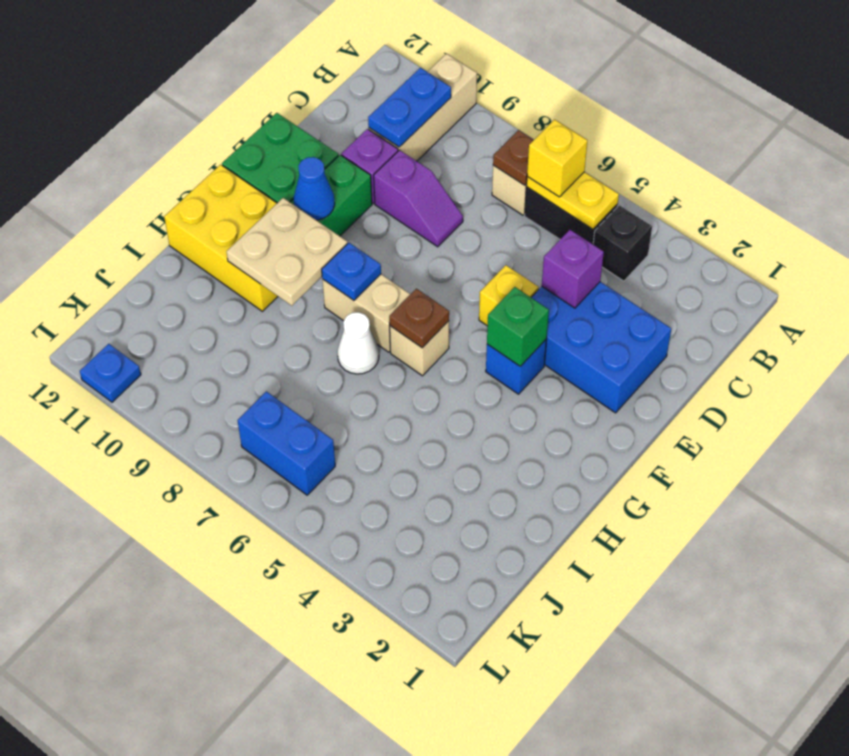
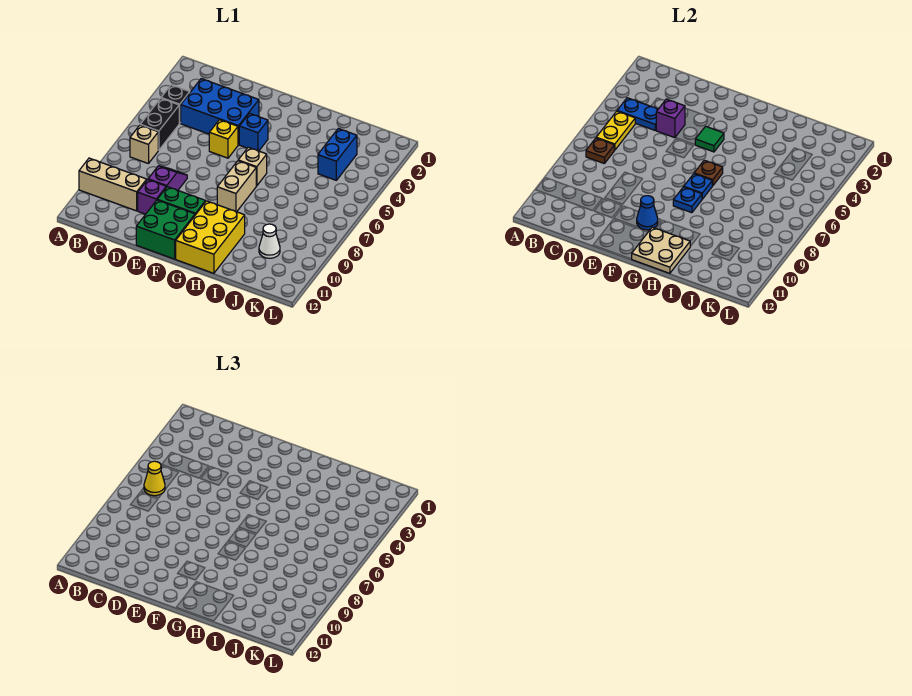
yellow brick B6 level 3 -> yellow cone B6 level 3
blue plate B10:C10 level 2 -> blue plate B4:C4 level 2
blue brick D2:E4 level 1 -> blue brick C3:E4 level 1
green brick F4 level 2 -> green tile F4 level 2
tan plate G9:H10 level 2 -> tan plate G11:H12 level 2
white cone H7 level 1 -> white cone J10 level 1
blue brick K6:K7 level 1 -> blue brick J3:J4 level 1
blue plate L11 level 1 -> blue plate G7 level 2

